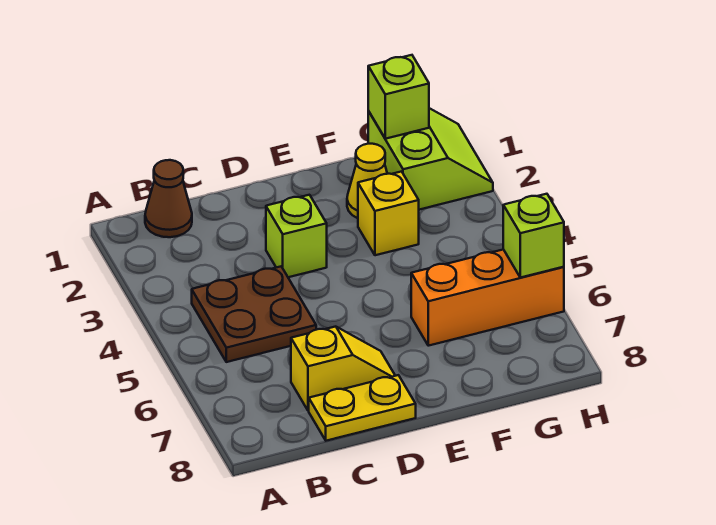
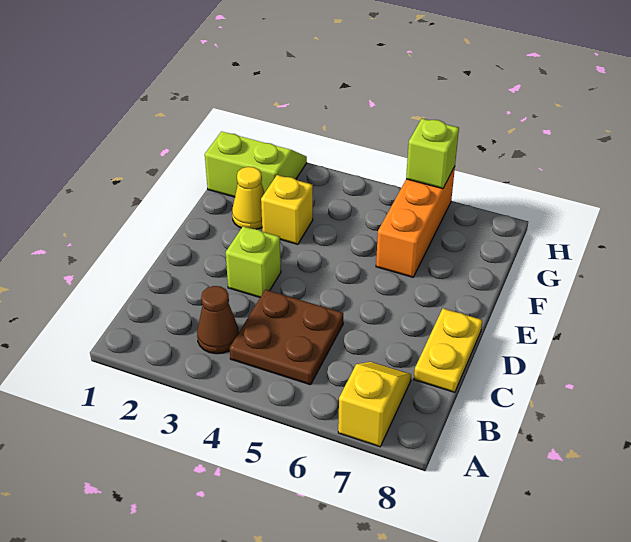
brown cone B1 level 1 -> brown cone B3 level 1
yellow slope C7:D7 level 1 top C -> yellow slope A7:B7 level 1 top A
lime brick G1 level 2 -> none

